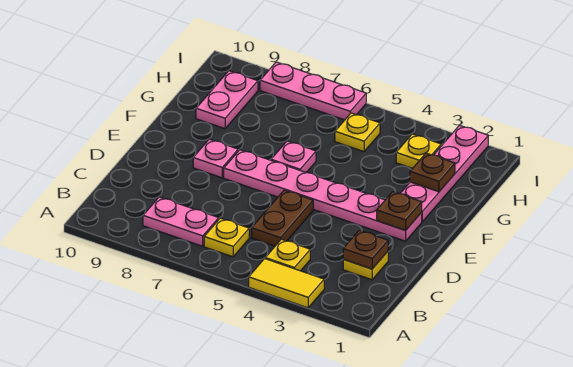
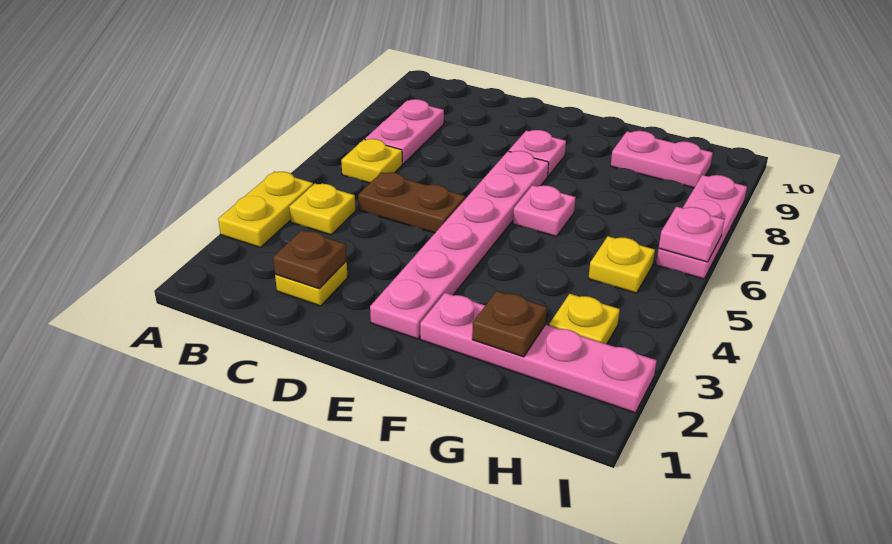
yellow tile A3:A4 level 1 -> yellow plate A3:A4 level 1
brown plate E2 level 2 -> none
none -> pink plate I6 level 2

